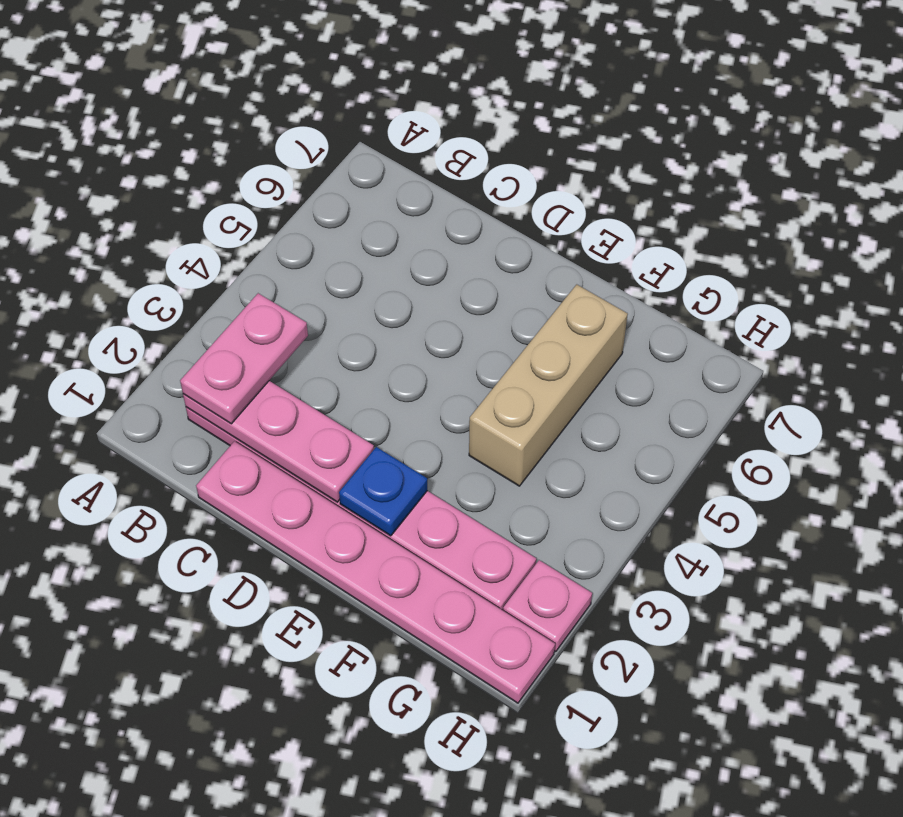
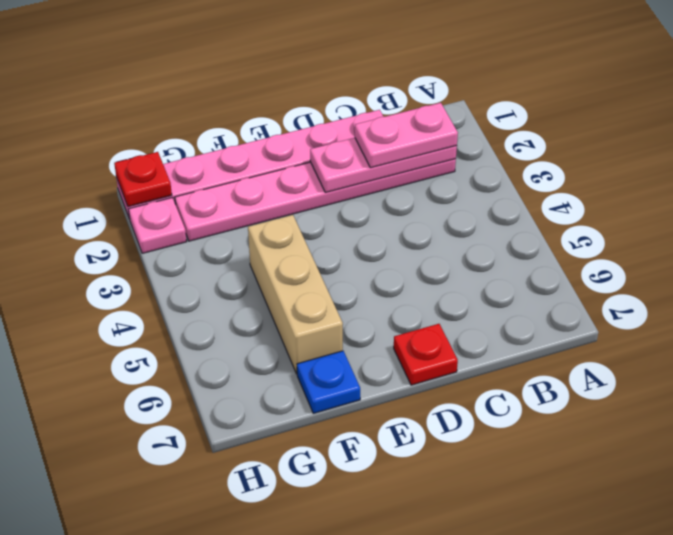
pink plate B2:B3 level 3 -> pink plate B2:C2 level 3
none -> red plate D7 level 1
blue plate E2 level 2 -> blue plate F7 level 1
none -> red plate H1 level 2

